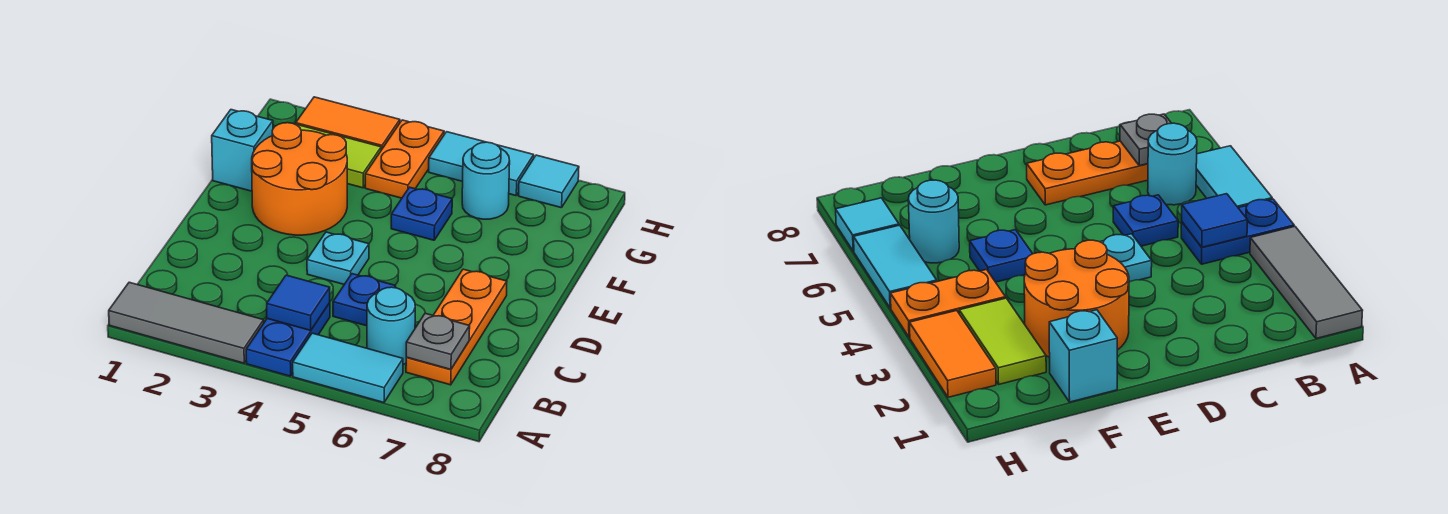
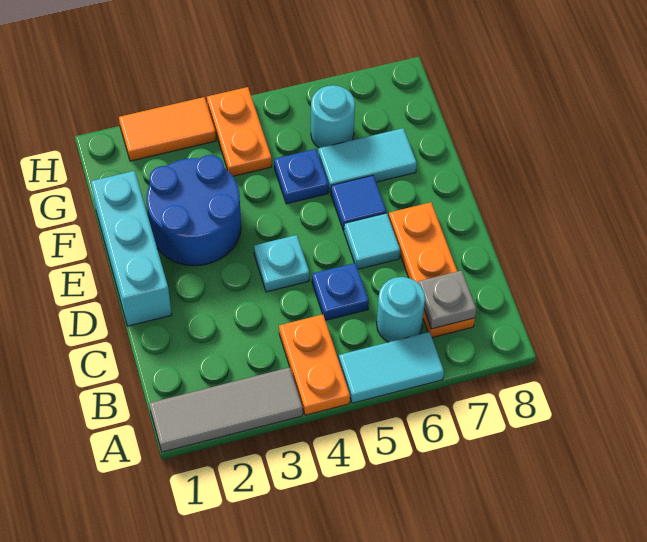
blue plate A4:B4 level 1 -> orange plate A4:B4 level 1
blue tile B4 level 2 -> blue tile E6 level 1
orange round brick E2:F3 level 1 -> blue round brick E2:F3 level 1
cyan brick F1 level 1 -> cyan brick D1:F1 level 1
lime tile G2:G3 level 1 -> none
cyan tile H5:H6 level 1 -> cyan tile F6:F7 level 1
cyan tile H7 level 1 -> cyan tile D6 level 1

